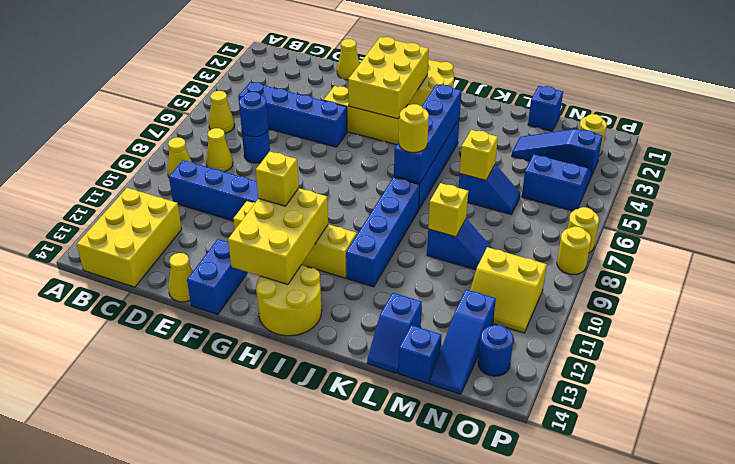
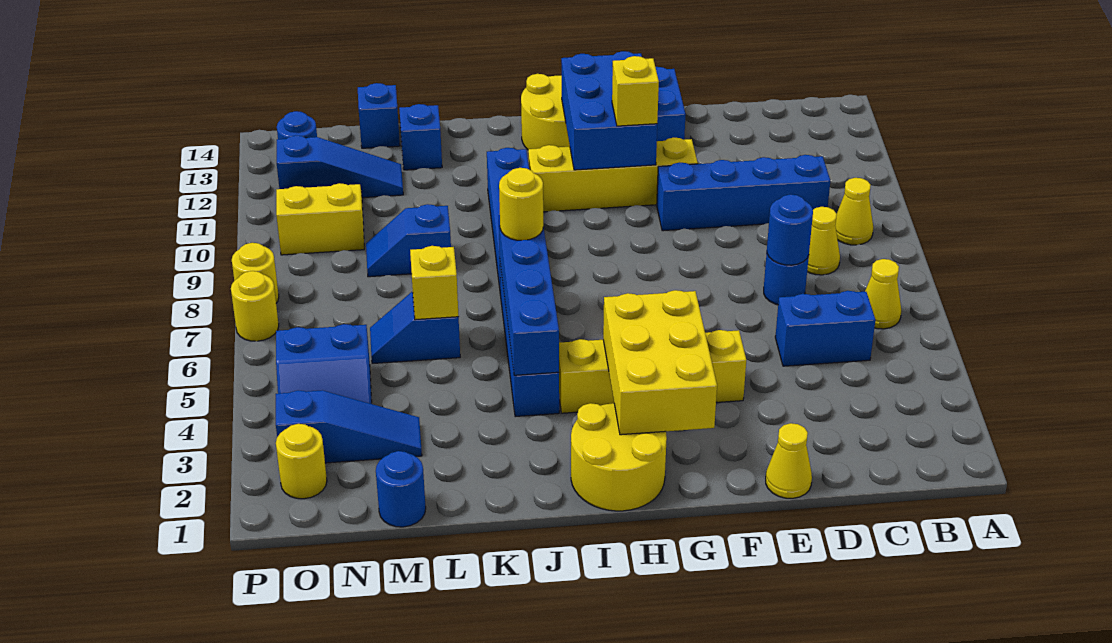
yellow brick B12:C14 level 1 -> none
blue brick C5:F5 level 1 -> blue brick C5:D5 level 1
yellow cone E14 level 1 -> none
yellow brick G11:H13 level 2 -> blue brick G11:H13 level 2
yellow brick L9 level 2 -> none
blue brick M1 level 1 -> blue round brick M1 level 1
blue slope N12:N14 level 1 top 12 -> blue slope M12:O12 level 1 top O

